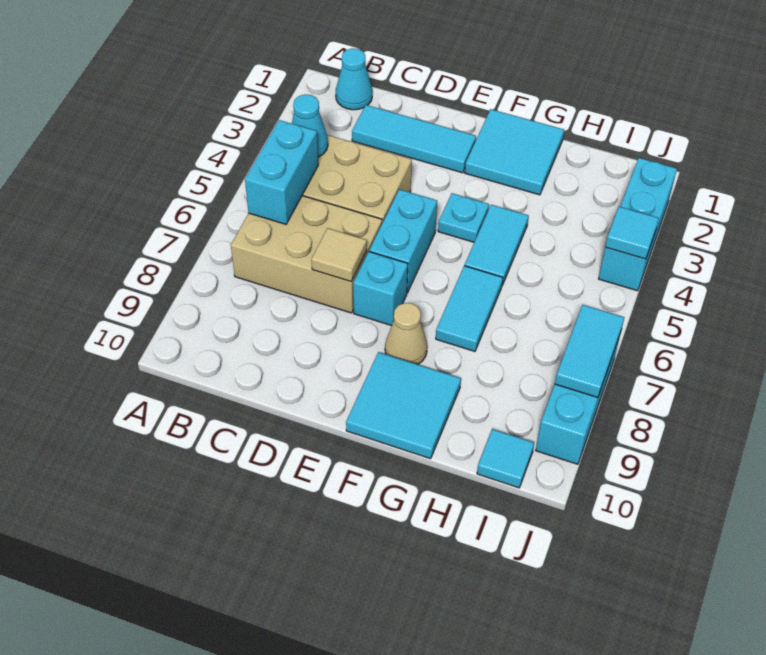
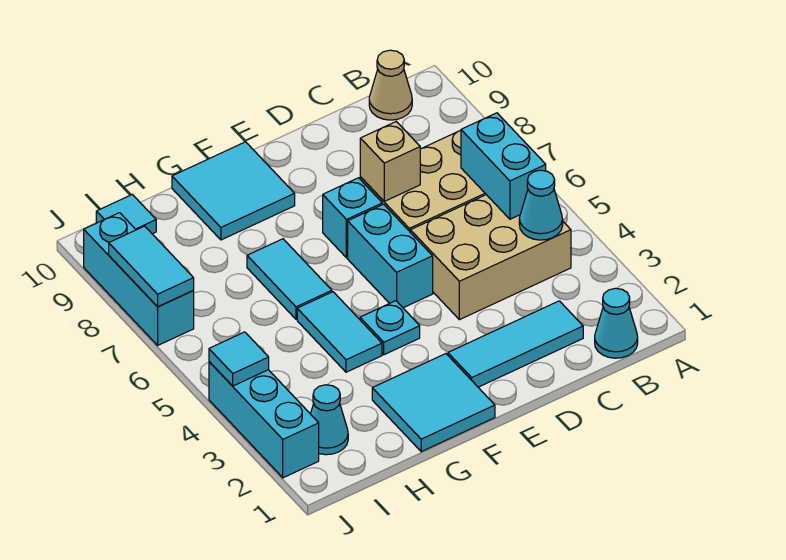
tan tile D7 level 2 -> tan brick D7 level 2
tan cone F8 level 1 -> tan cone B10 level 1
none -> cyan cone I2 level 1

